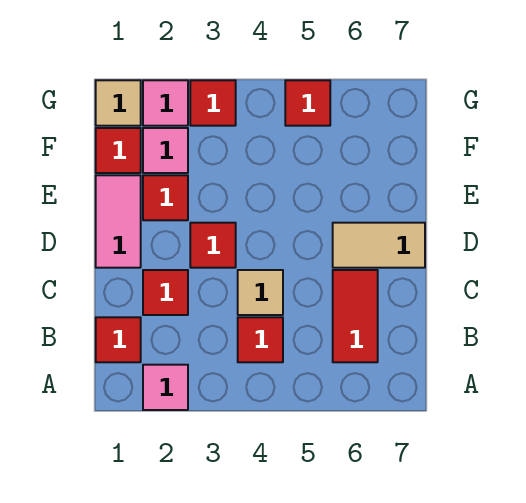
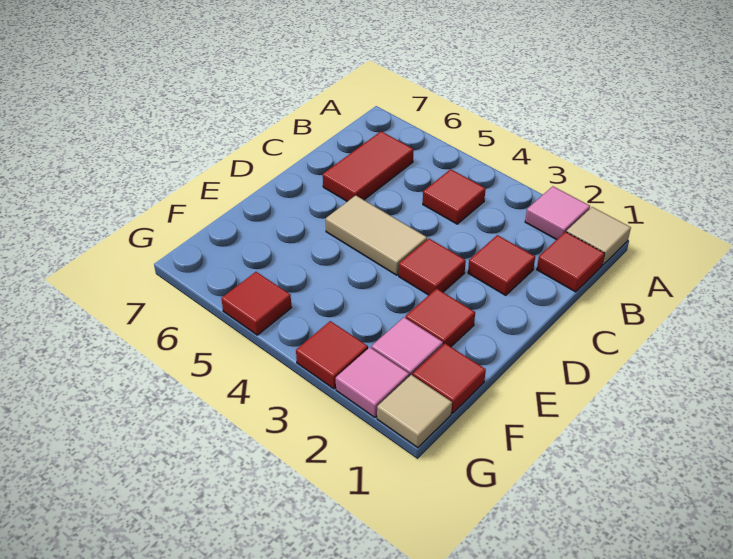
tan tile C4 level 1 -> tan tile A1 level 1
pink tile D1:E1 level 1 -> none
tan tile D6:D7 level 1 -> tan tile D4:D5 level 1

